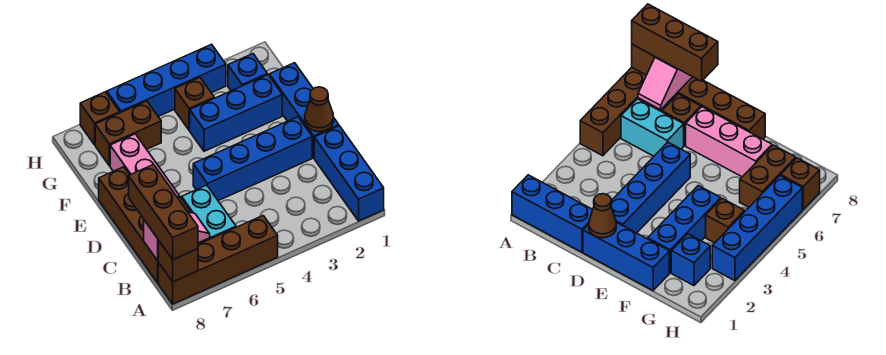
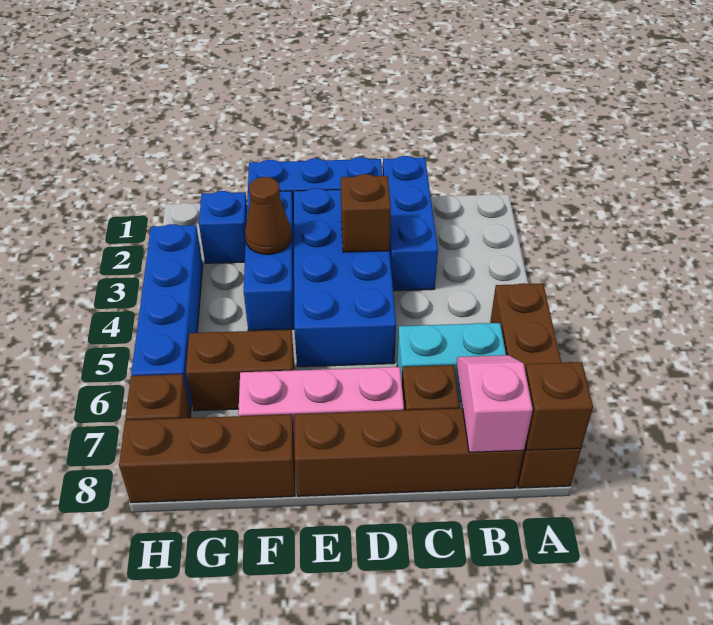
blue brick A1:C1 level 1 -> blue brick C1:C3 level 1
brown brick A8:C8 level 3 -> brown brick F8:H8 level 1
brown cone D1 level 2 -> brown cone F3 level 2
blue brick D2:D5 level 1 -> blue brick D2:E5 level 1
brown brick G4 level 1 -> brown brick D3 level 2
brown brick G6:G7 level 1 -> brown brick F6:G6 level 1

